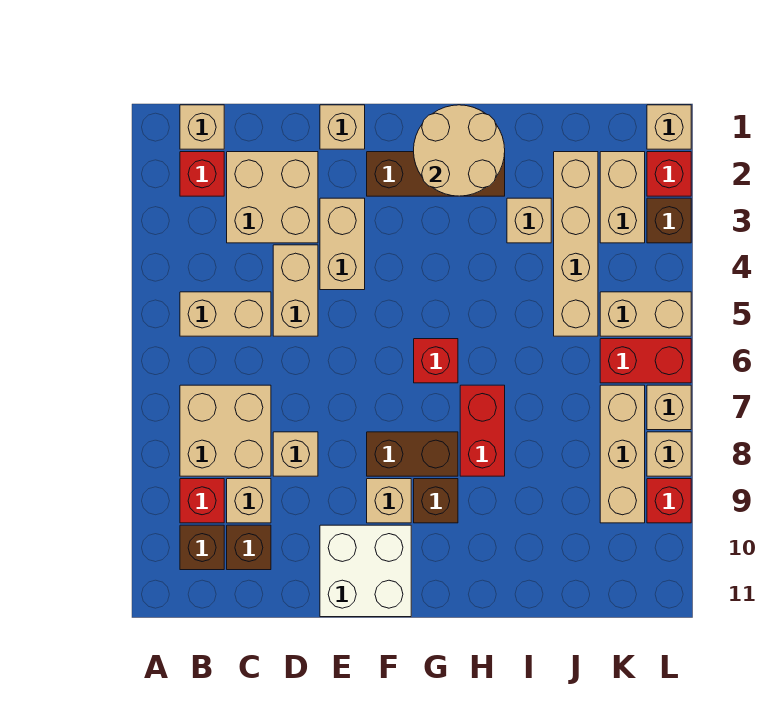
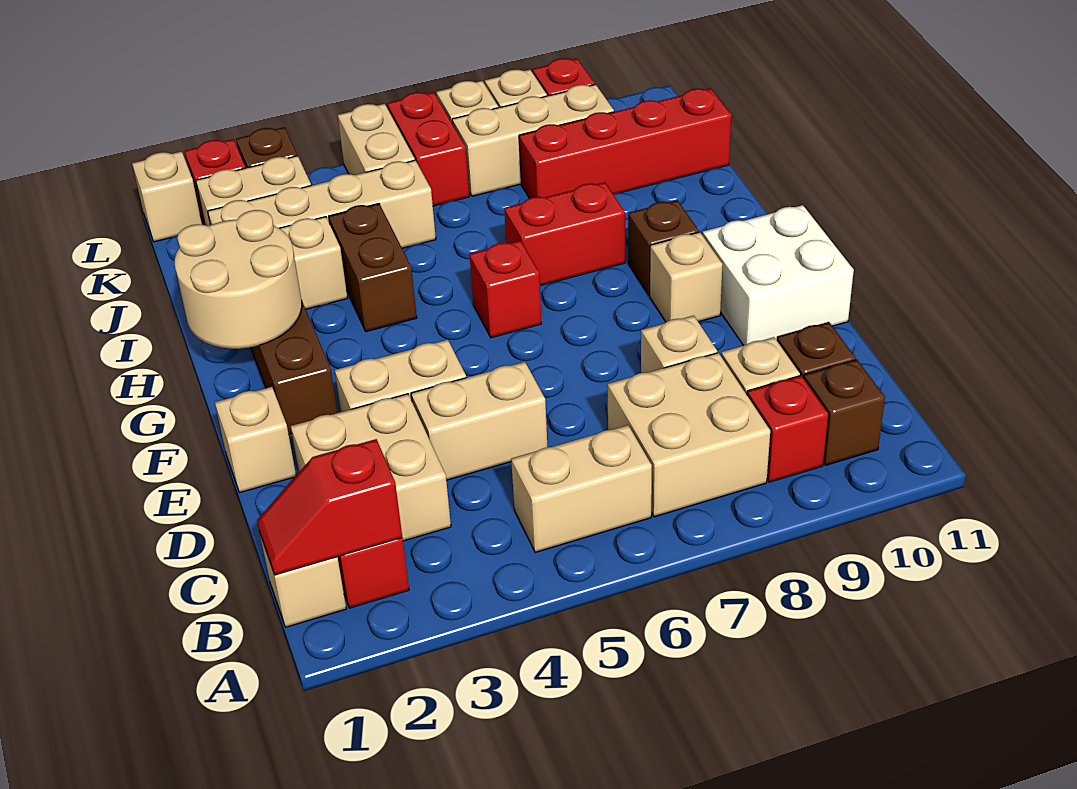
none -> red slope B1:B2 level 2 top 2
tan brick B5:C5 level 1 -> tan brick B5:B6 level 1
brown brick F8:G8 level 1 -> brown brick H4:I4 level 1
none -> red brick J8:J11 level 1

